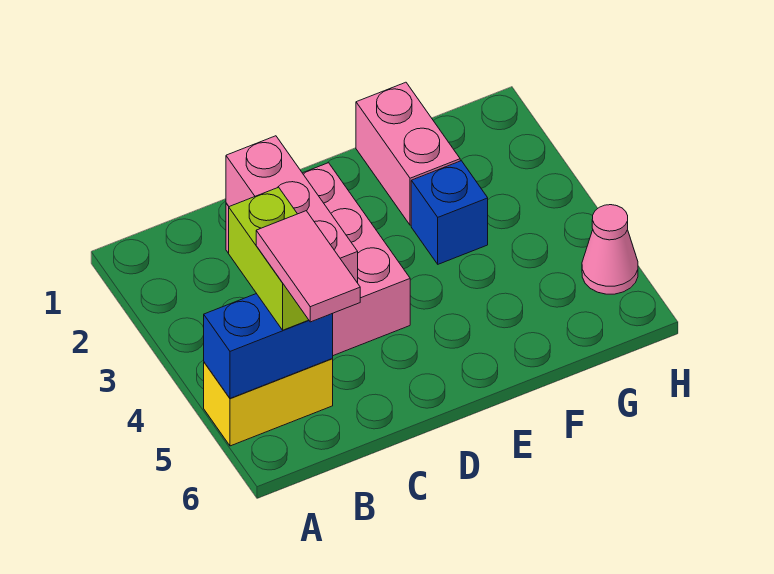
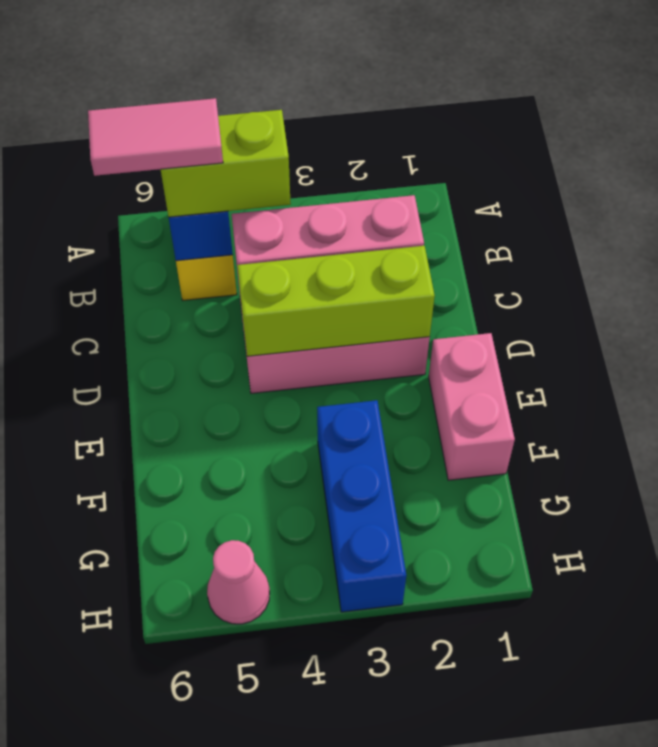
none -> lime brick D2:D4 level 2
pink brick F1:F2 level 1 -> pink brick E1:F1 level 1
blue brick F3 level 1 -> blue brick F3:H3 level 1

